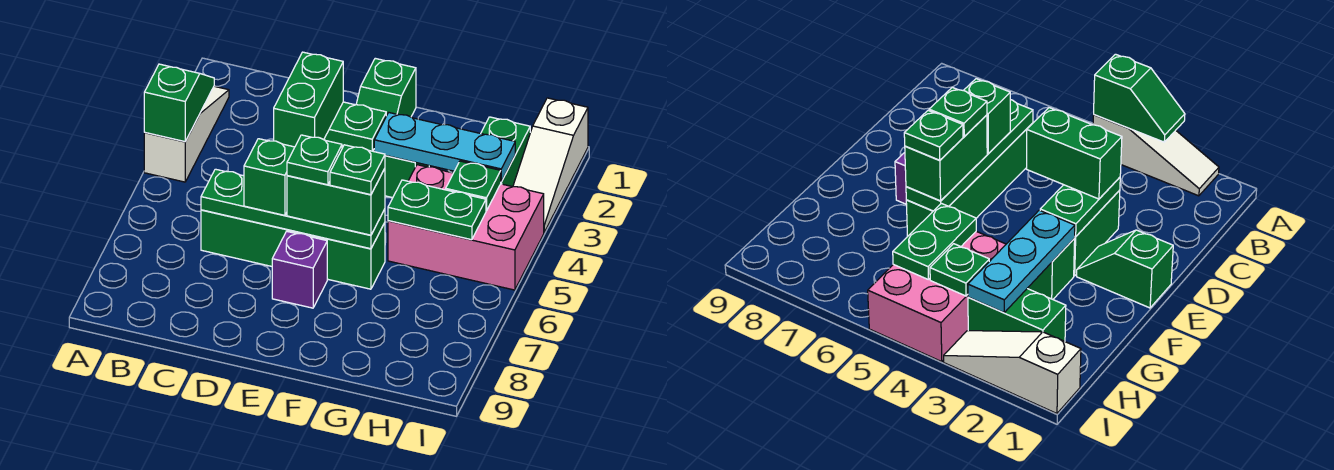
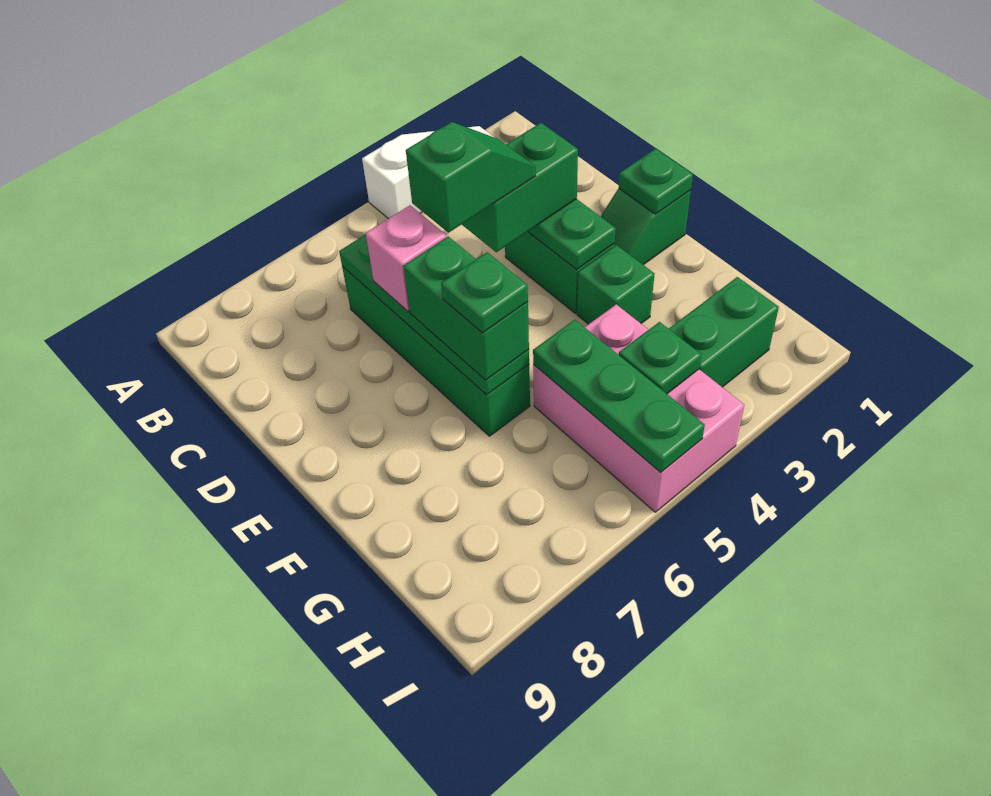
green slope A3:A4 level 2 top 4 -> green slope D4:D5 level 4 top 5
green brick D6 level 3 -> pink brick D6 level 3
green plate E6 level 4 -> green plate E1 level 2
purple brick E7 level 1 -> none
cyan plate F3:H3 level 2 -> none
green plate G5:H5 level 2 -> green plate G5:I5 level 2
white slope I1:I3 level 1 top 1 -> none

